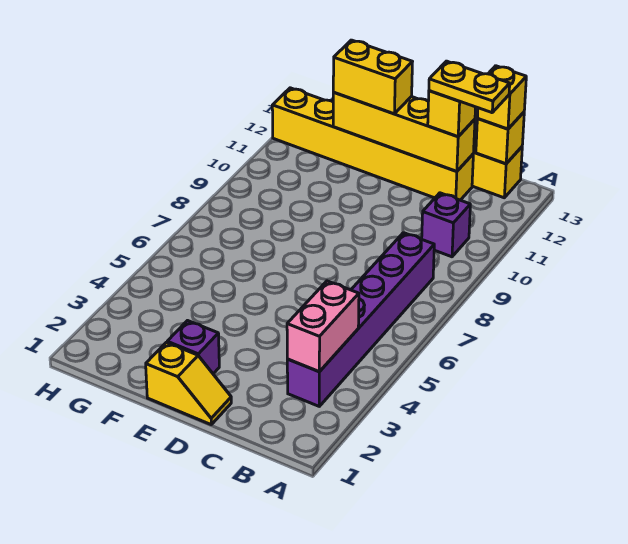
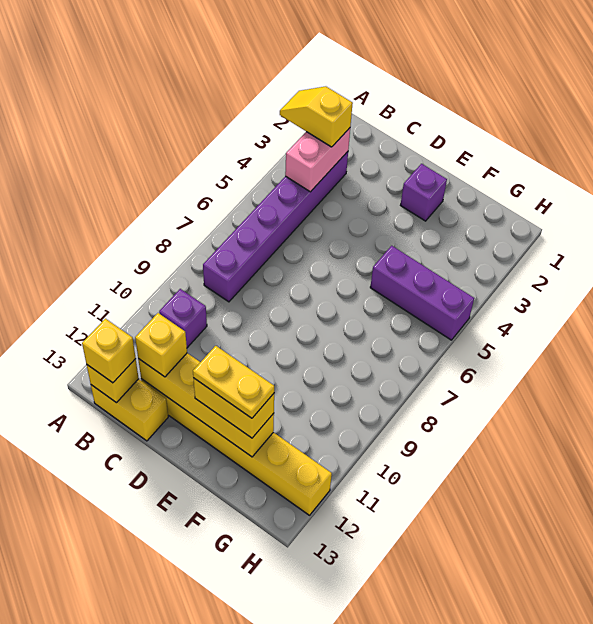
yellow plate B12:C12 level 4 -> yellow plate E12:F12 level 4
yellow slope D1:E1 level 1 top E -> yellow slope A3:B3 level 3 top B
none -> purple brick F5:H5 level 1

